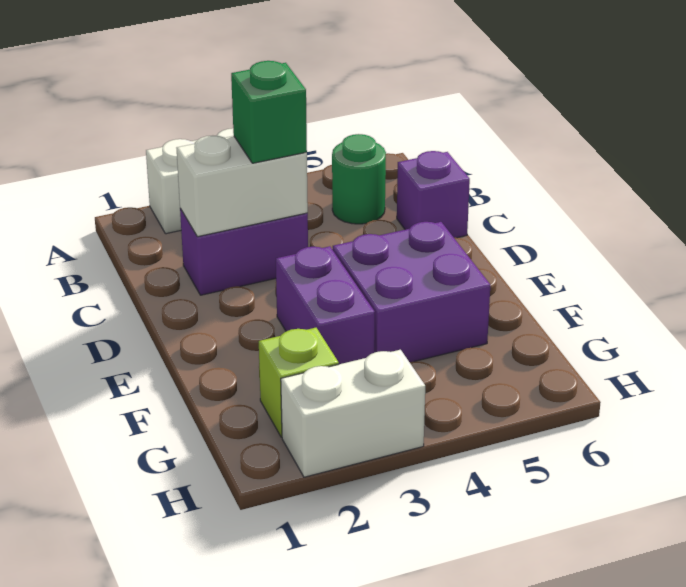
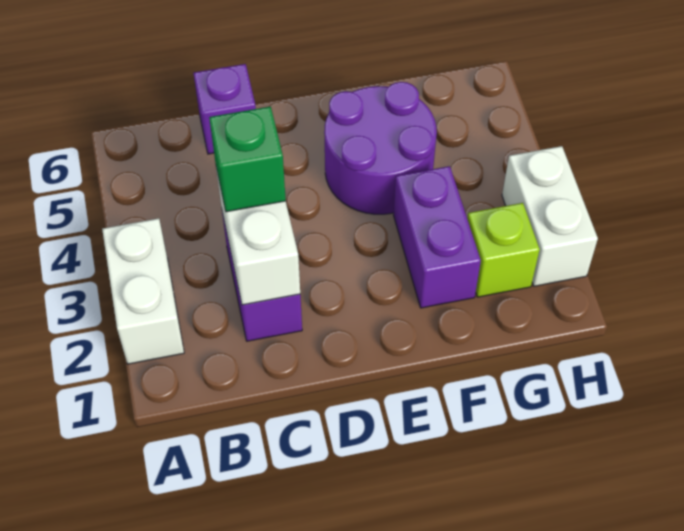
green round brick B5 level 1 -> none
purple brick E3:F3 level 1 -> purple brick F2:F3 level 1
purple brick E4:F5 level 1 -> purple round brick E4:F5 level 1

